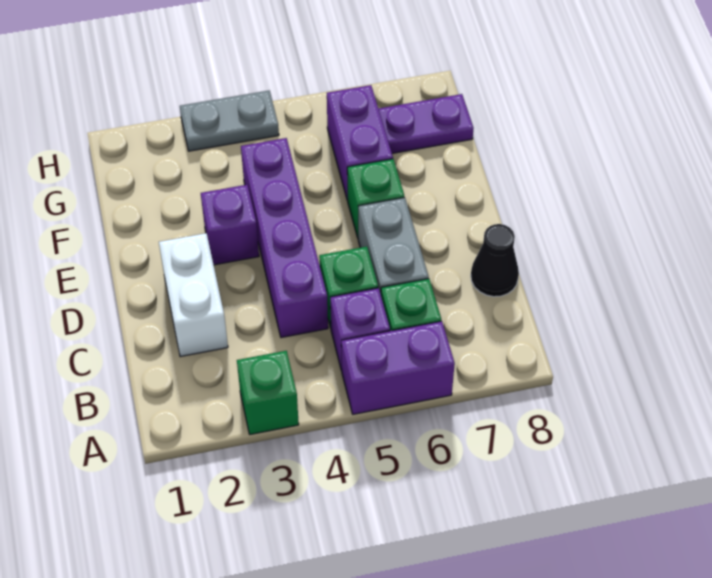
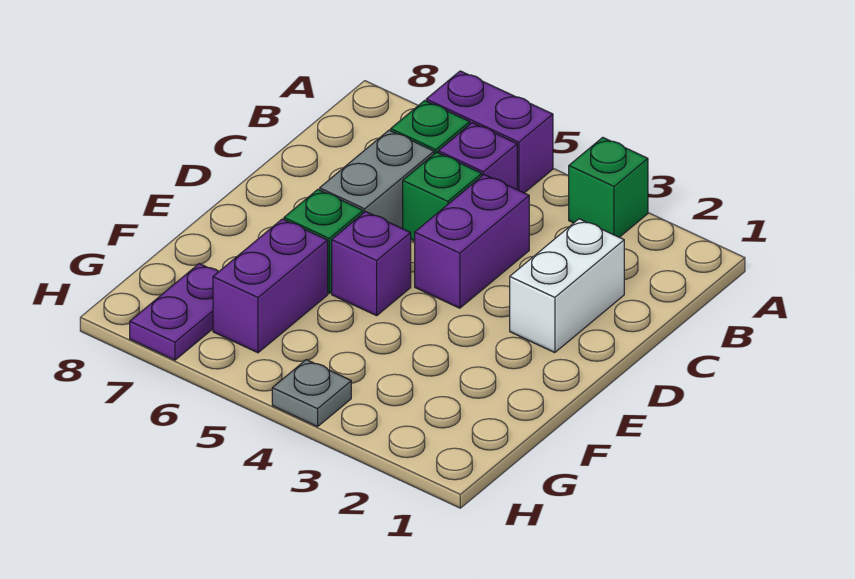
purple brick C4:F4 level 1 -> purple brick C4:D4 level 1
black cone C8 level 1 -> none
purple brick E3 level 1 -> purple brick E5 level 1
purple plate G7:G8 level 1 -> purple plate G7:H7 level 1
grey plate H3:H4 level 1 -> grey plate H4 level 1

